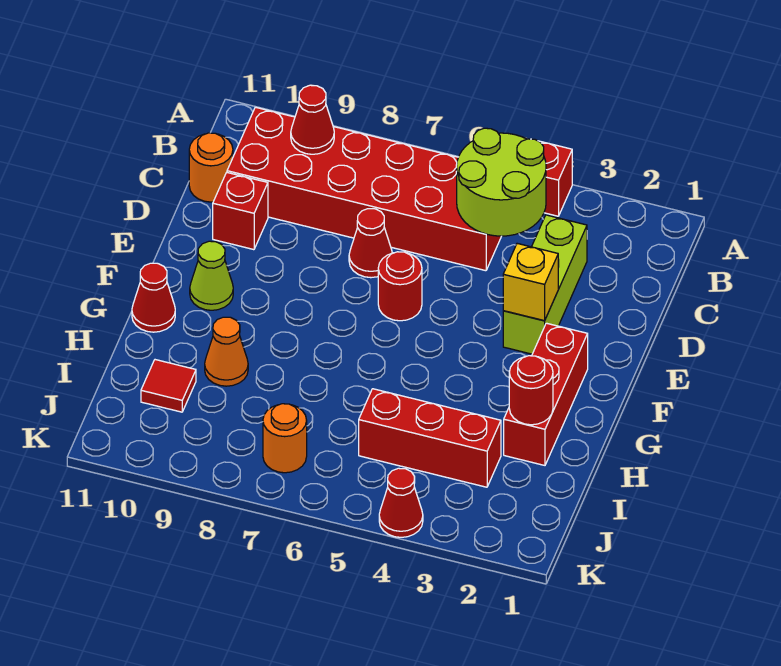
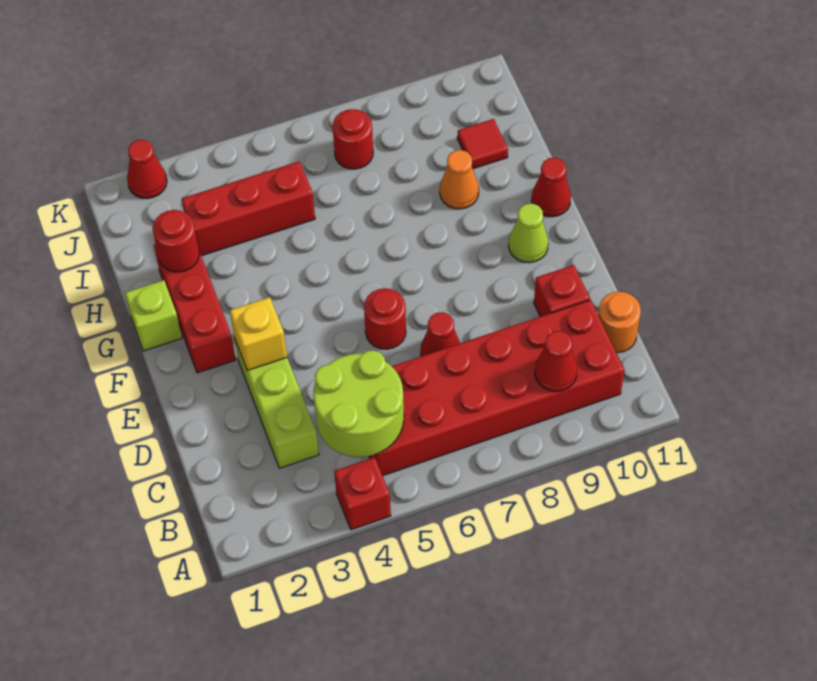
none -> lime brick G1 level 1
orange round brick J7 level 1 -> red round brick J7 level 1
red cone K4 level 1 -> red cone K2 level 1

